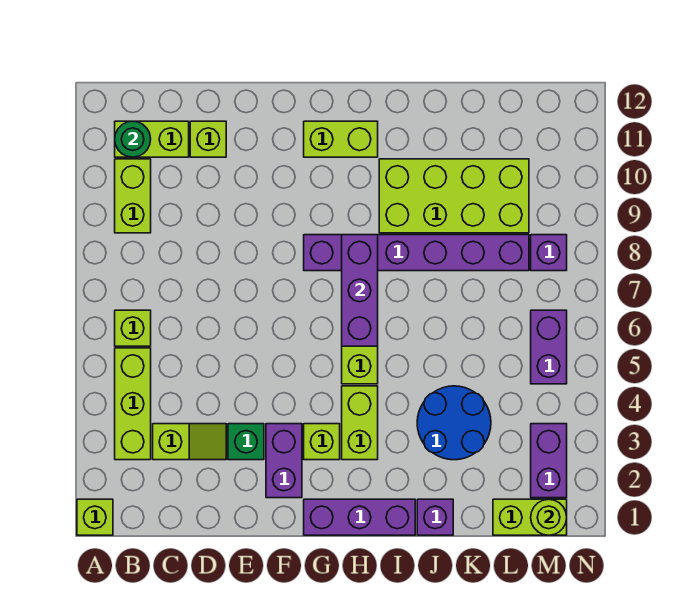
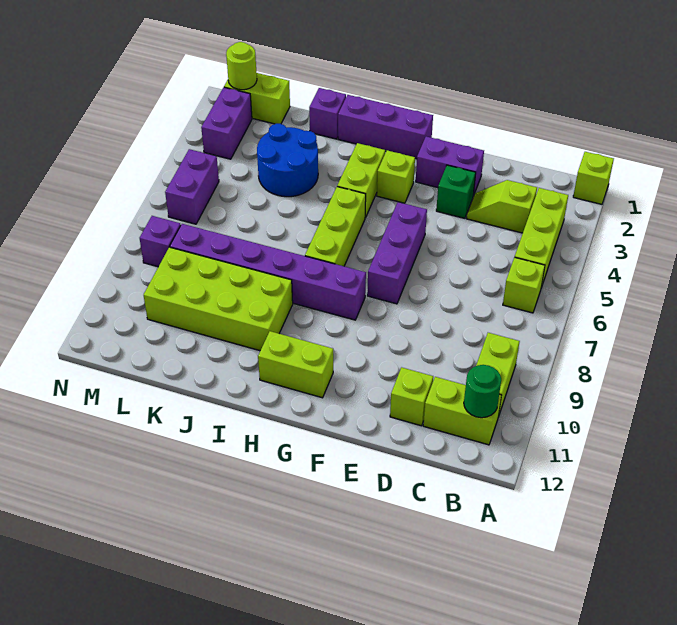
purple brick F2:F3 level 1 -> purple brick E2:F2 level 1
purple brick H6:H8 level 2 -> purple brick F5:F7 level 1

